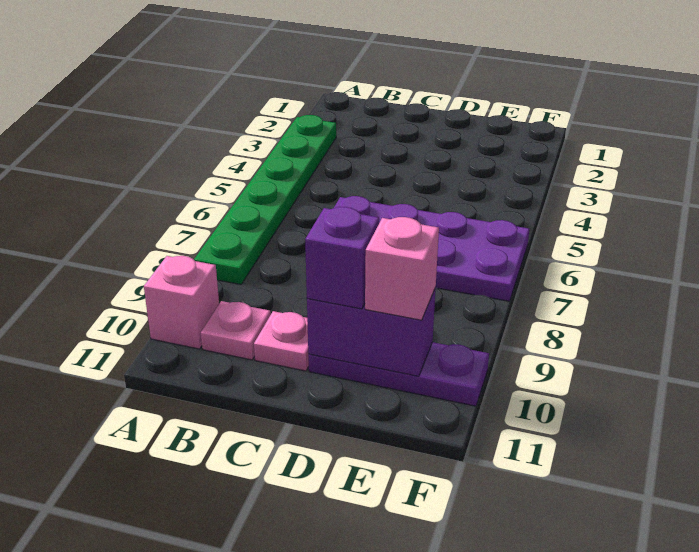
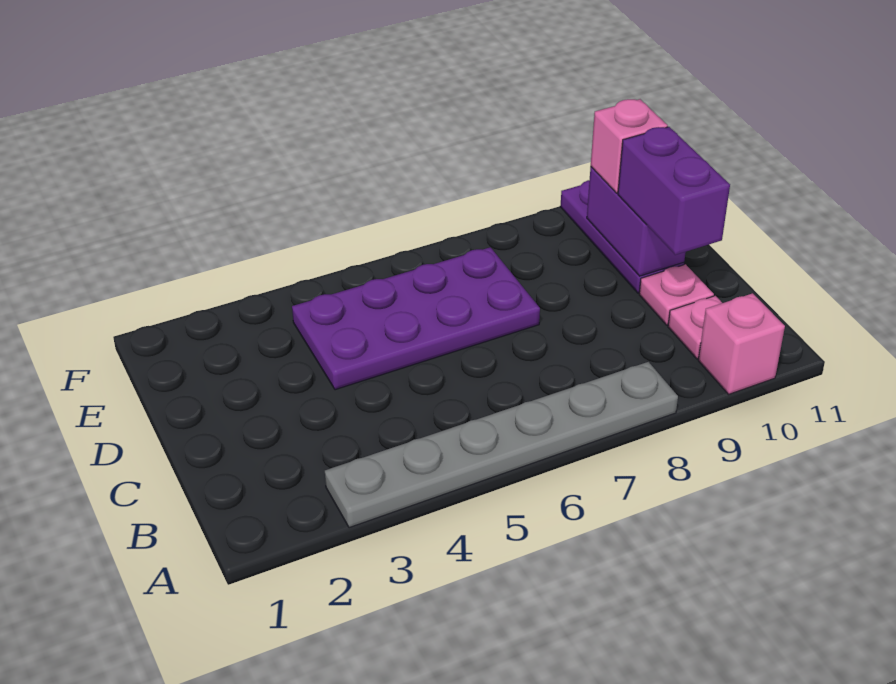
green plate A3:A8 level 1 -> grey plate A3:A8 level 1
purple plate C6:F7 level 1 -> purple plate D4:E7 level 1
purple brick D10 level 3 -> purple brick C10:D10 level 3

